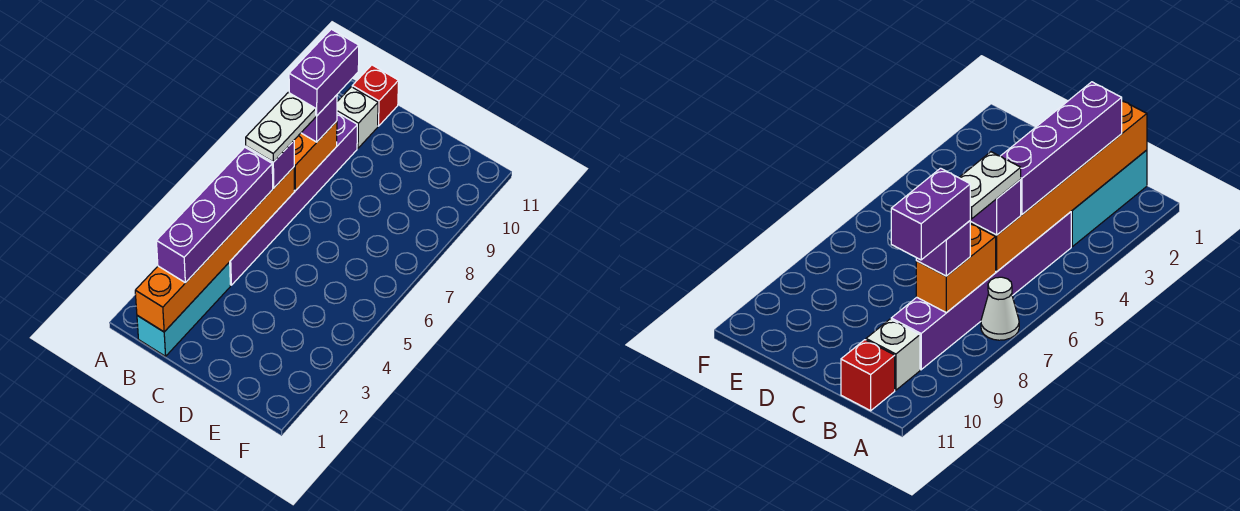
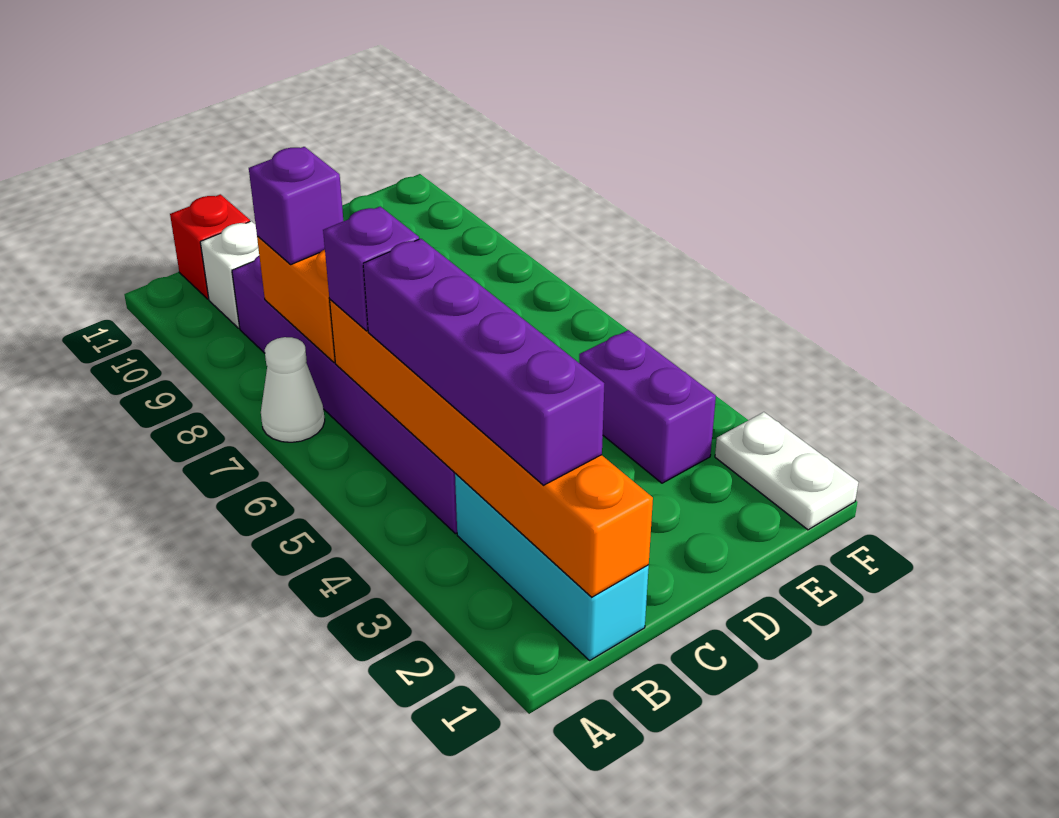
white plate B6:B7 level 4 -> white plate F1:F2 level 1
purple brick B8:B9 level 4 -> purple brick E3:E4 level 1

